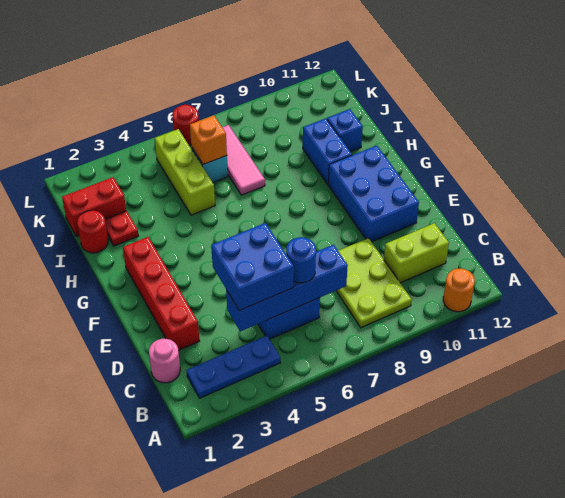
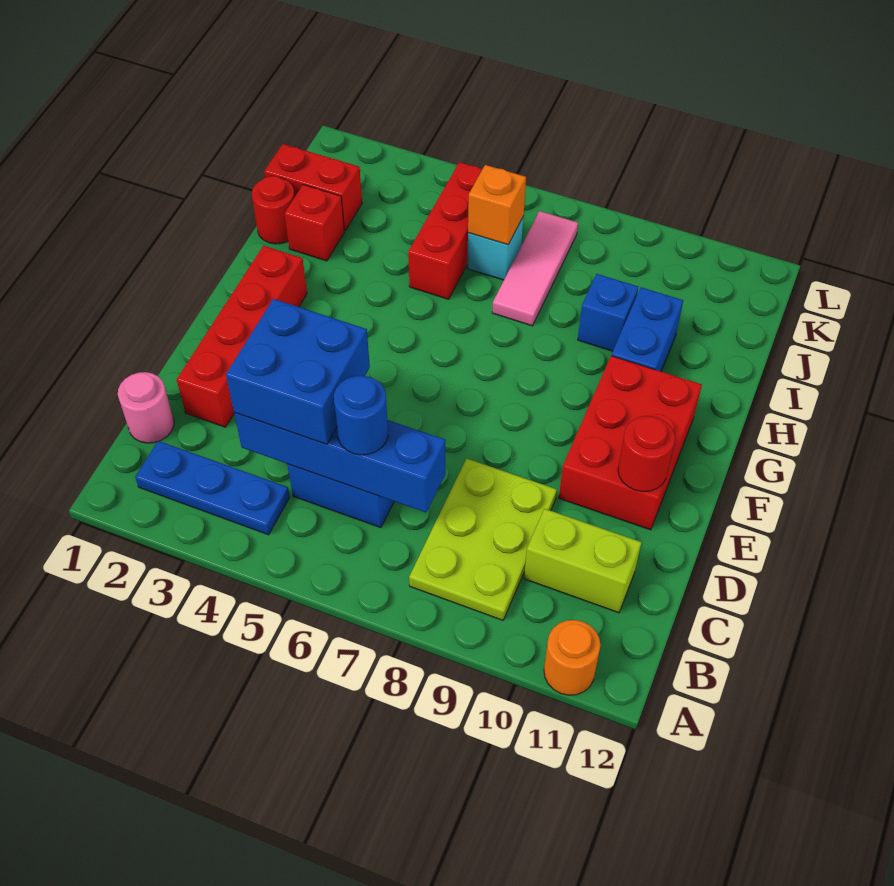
blue brick E10:G11 level 1 -> red brick E10:G11 level 1
red plate I2 level 1 -> red brick I2 level 1
lime brick I5:K5 level 1 -> red brick I5:K5 level 1
blue brick I11 level 1 -> blue brick I9 level 1
red round brick L6 level 1 -> red round brick E11 level 2

